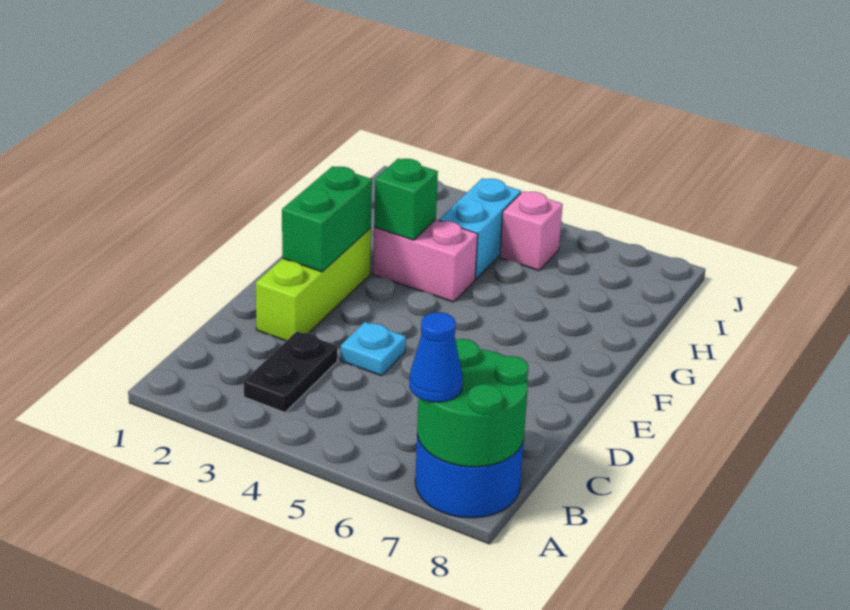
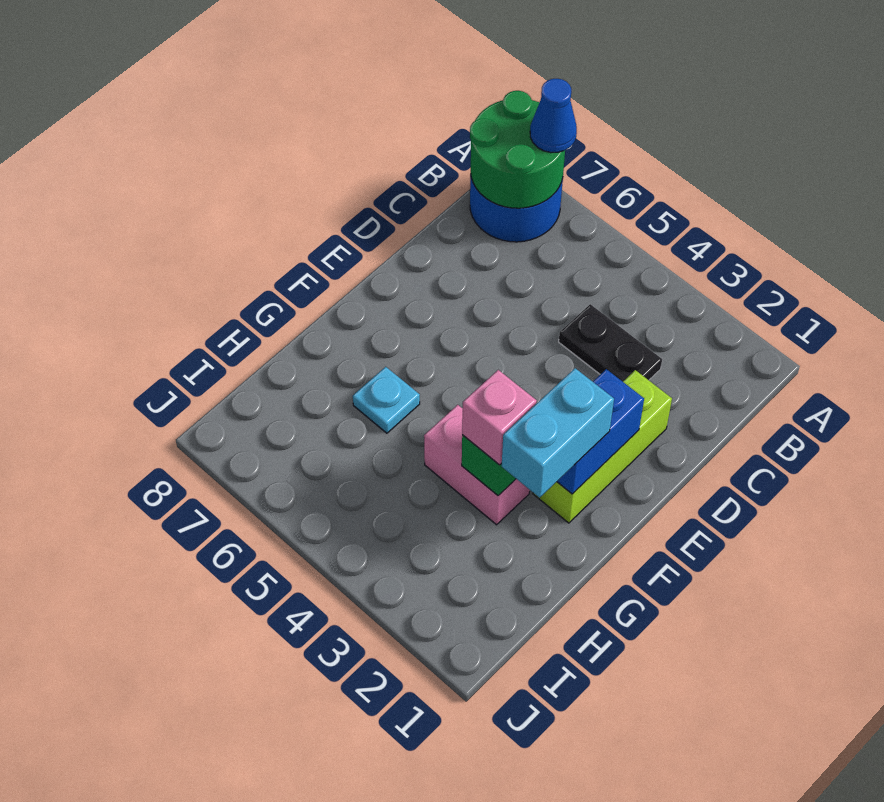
black plate B3:C3 level 1 -> black plate C3:C4 level 1
cyan plate D4 level 1 -> cyan plate G6 level 1
green brick E2:F2 level 2 -> blue brick E2:F2 level 2
cyan brick H4:I4 level 1 -> cyan brick F2:G2 level 3
pink brick I5 level 1 -> pink brick G3 level 3

